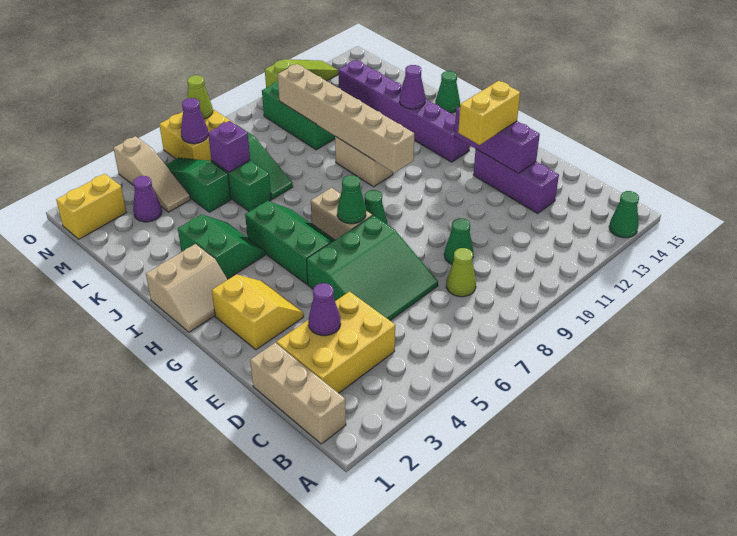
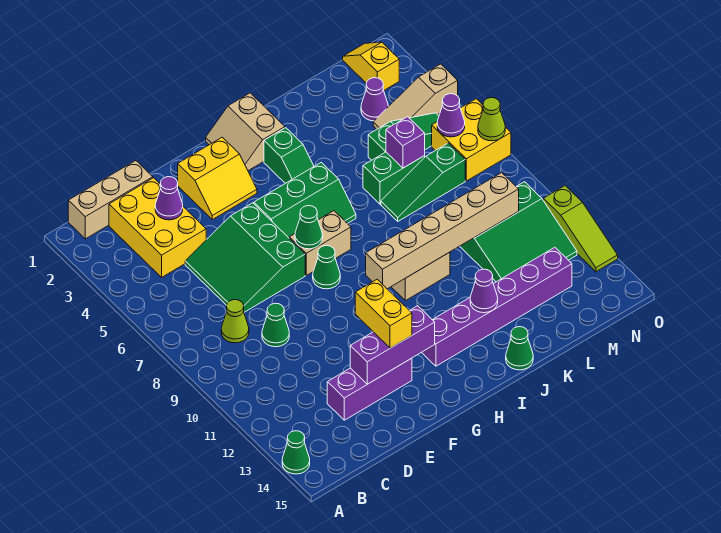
green slope I3:J4 level 1 top 3 -> green slope I3:I4 level 1 top 3
yellow brick N1:N2 level 1 -> yellow slope N1:N2 level 1 top 2

